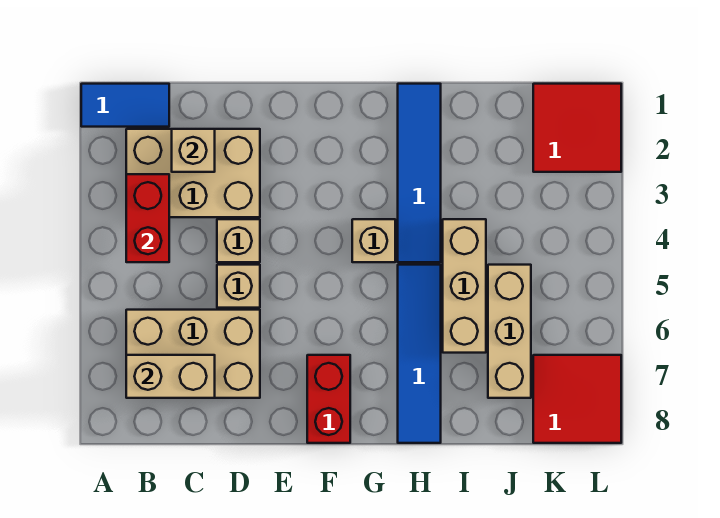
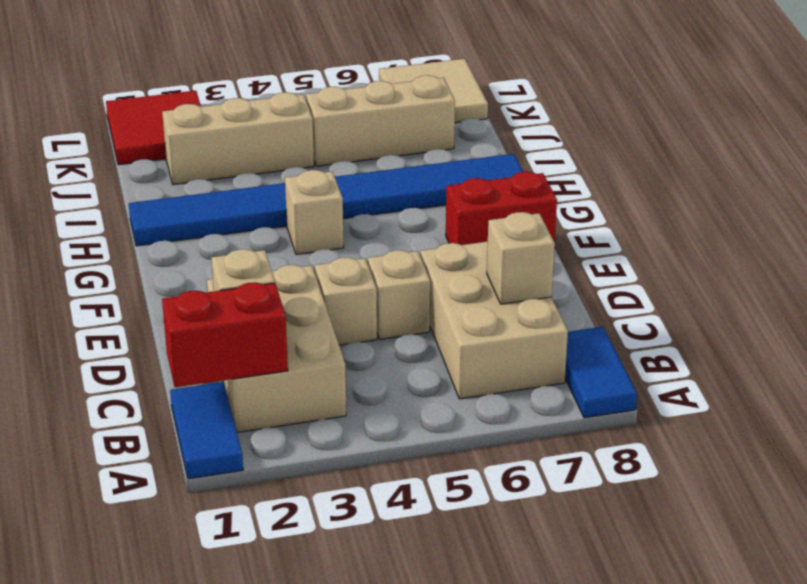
none -> blue tile A8:B8 level 1
red brick B3:B4 level 2 -> red brick B1:B2 level 2
tan brick B7:C7 level 2 -> tan brick C7 level 2
tan brick I4:I6 level 1 -> tan brick J2:J4 level 1
red tile K7:L8 level 1 -> tan tile K7:L8 level 1

